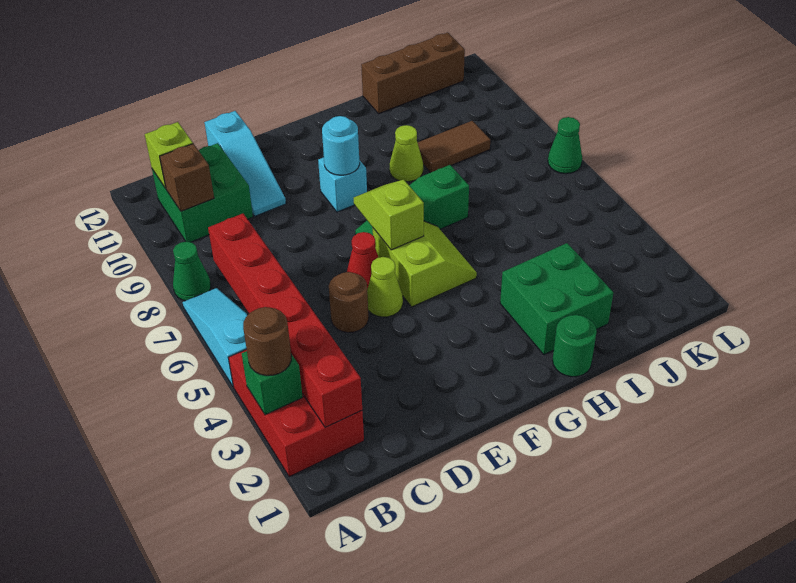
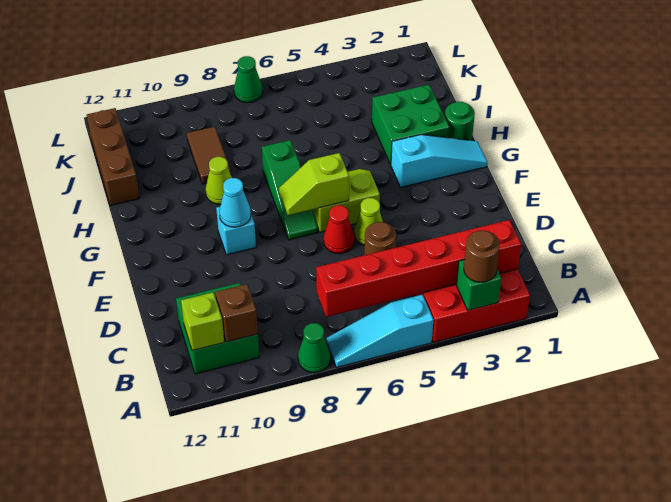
cyan slope D10:D12 level 1 top 12 -> cyan slope G1:G3 level 1 top 3
cyan round brick F9 level 2 -> cyan cone F9 level 2

